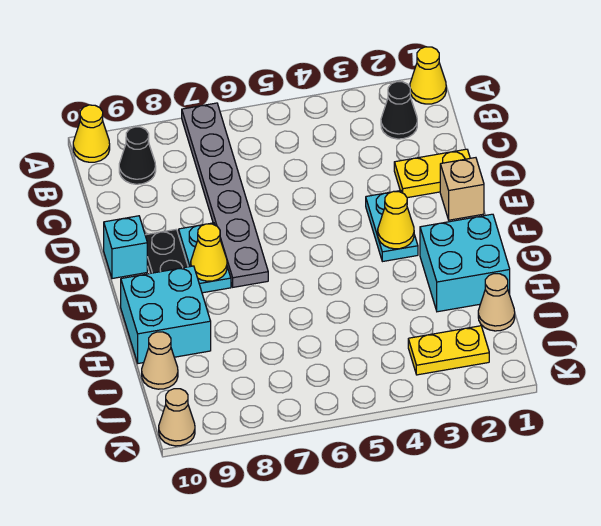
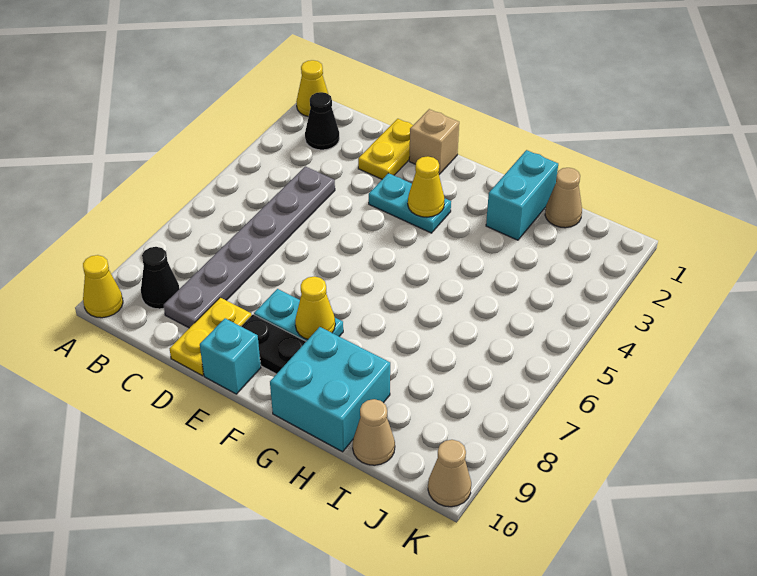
grey plate A7:F7 level 1 -> grey plate C4:C9 level 1
cyan brick G1:H2 level 1 -> cyan brick H1:H2 level 1
yellow plate J2:J3 level 1 -> yellow plate D9:D10 level 1

